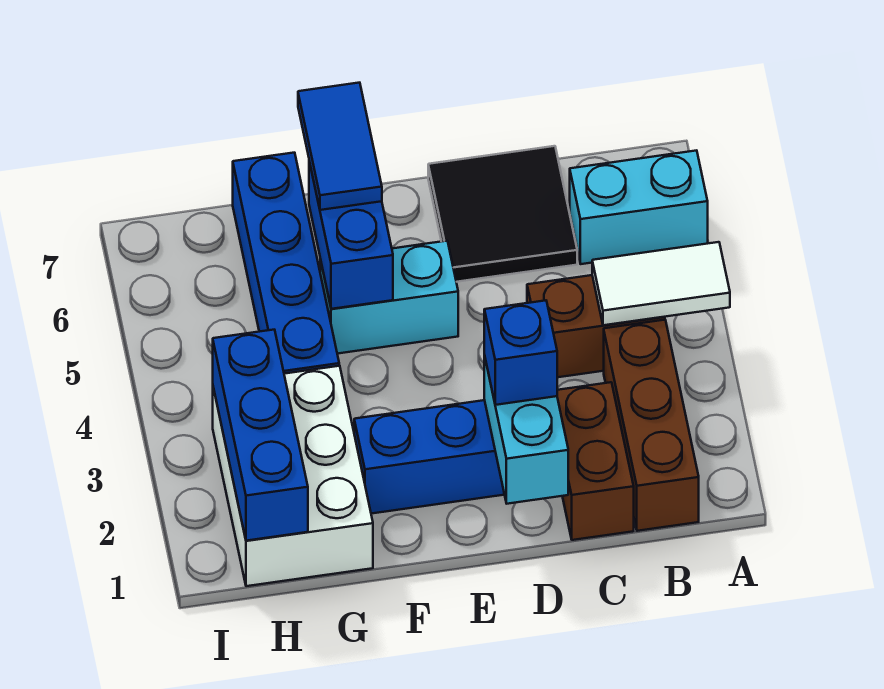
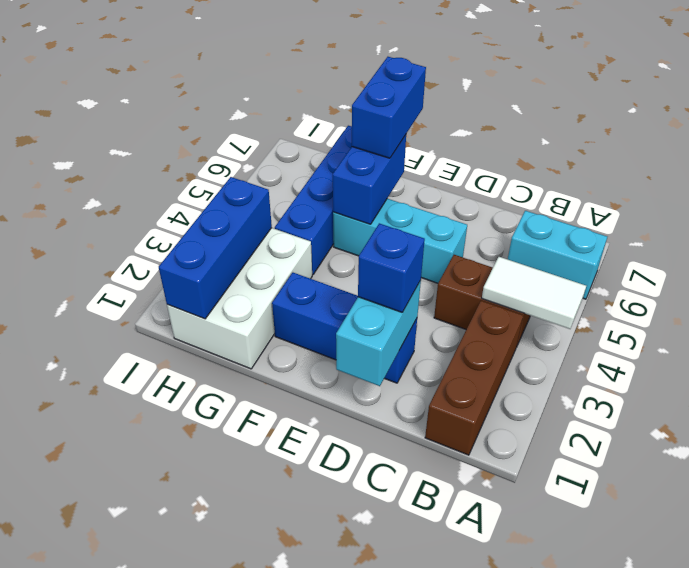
brown brick C1:C2 level 1 -> none
black tile C6:D7 level 1 -> none
cyan brick E5:F5 level 1 -> cyan brick D5:F5 level 1
blue tile F6:F7 level 3 -> blue brick F6:F7 level 3

